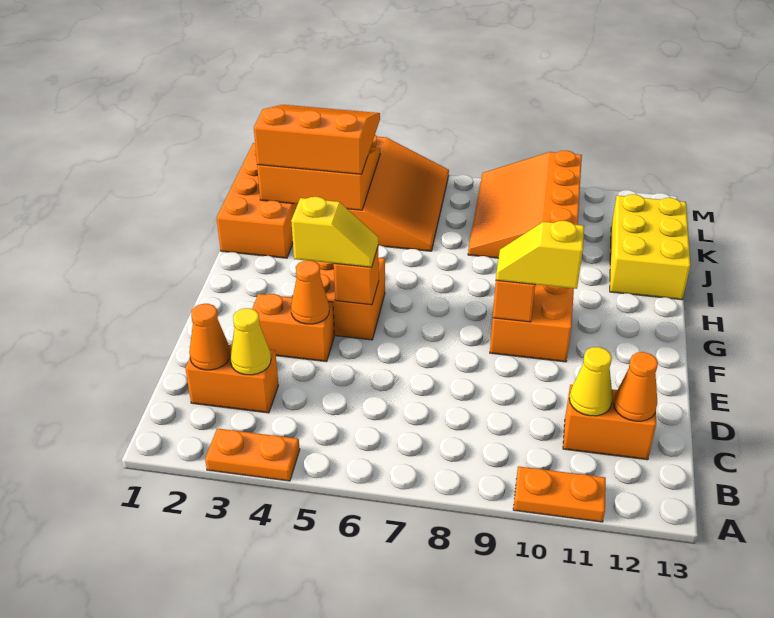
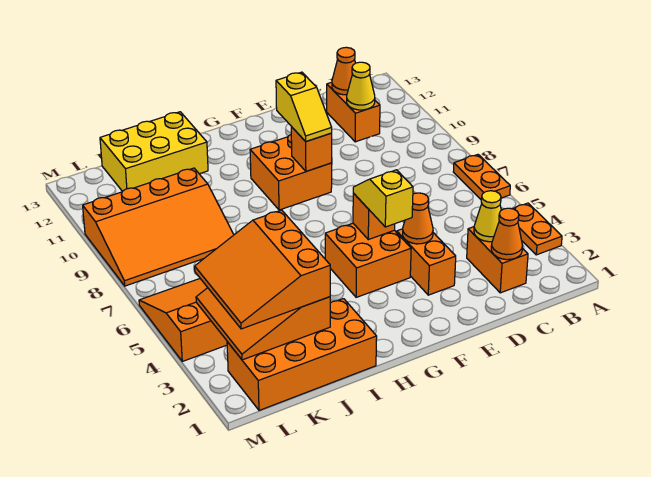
orange plate A10:A11 level 1 -> orange plate A6:A7 level 1

